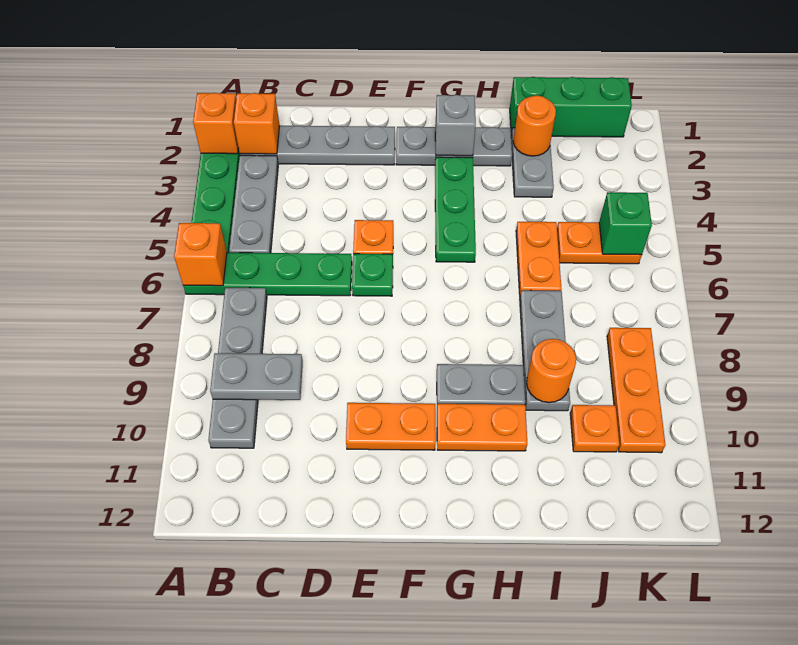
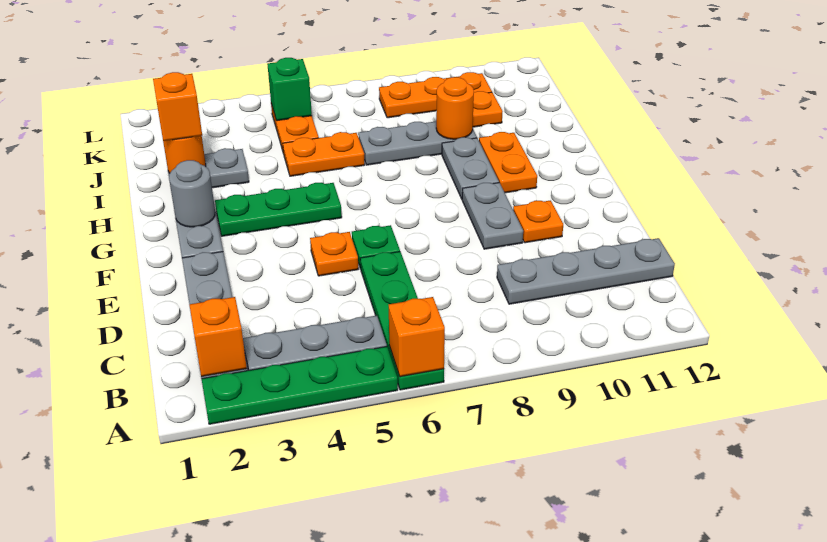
orange brick A2 level 2 -> orange brick I2 level 3
grey plate B7:B10 level 1 -> grey plate C9:C12 level 1
grey plate B9:C9 level 2 -> grey plate E9:F9 level 1
orange plate E10:F10 level 1 -> orange plate E10 level 1
grey brick G2 level 2 -> grey round brick G2 level 2
green brick I1:K1 level 1 -> none

